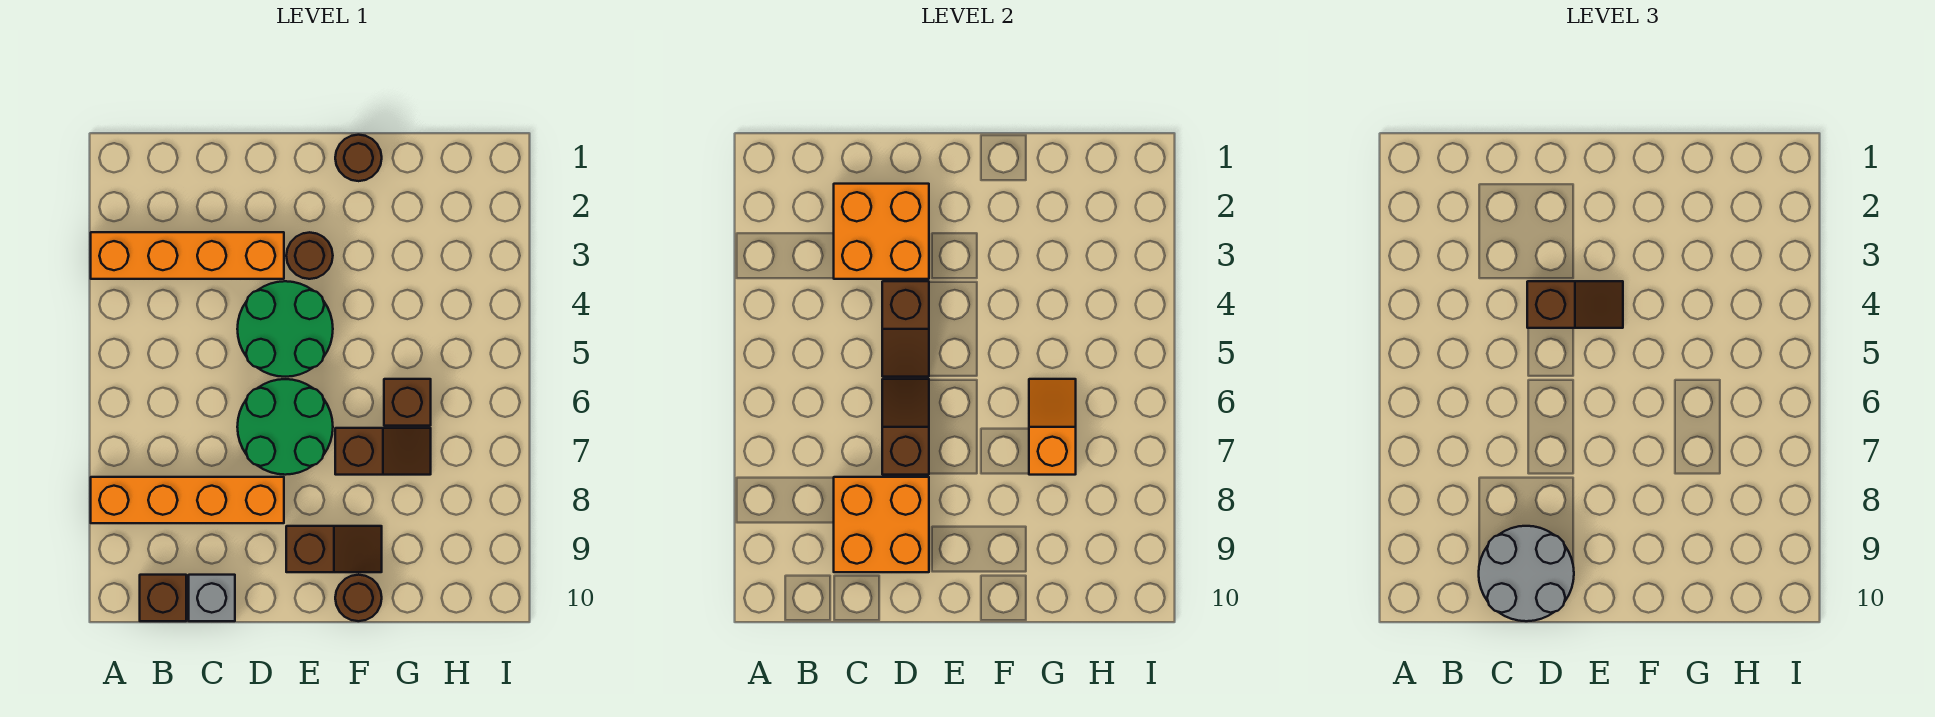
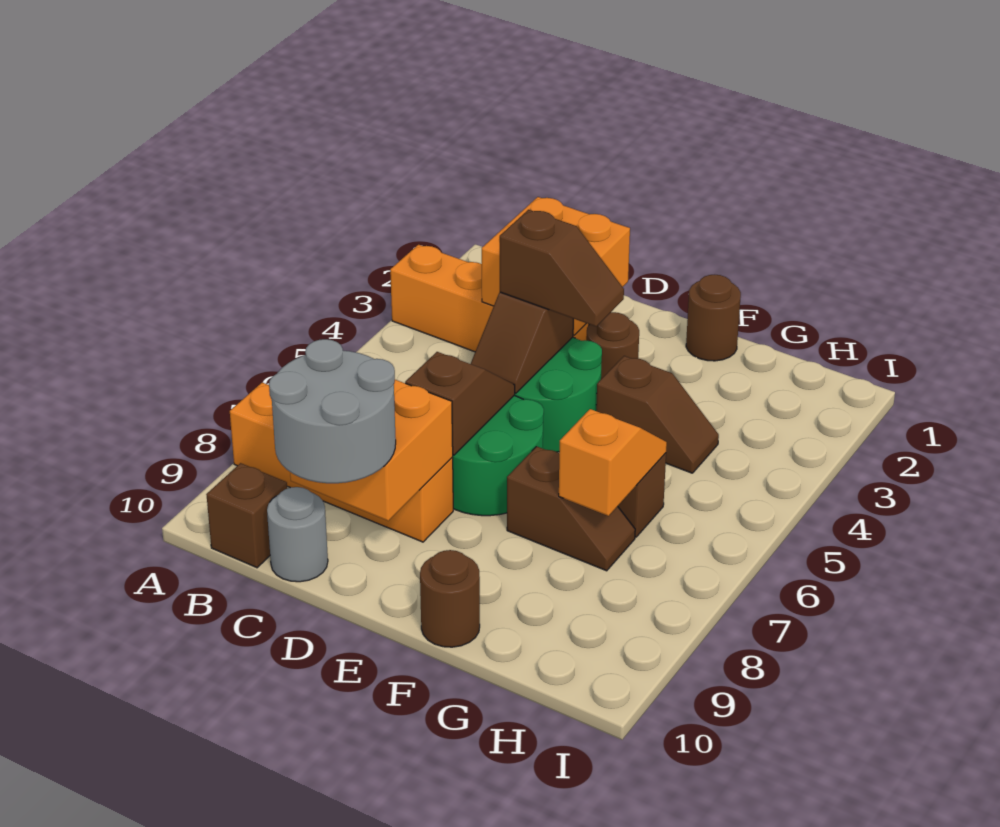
grey brick C10 level 1 -> grey round brick C10 level 1
brown slope E9:F9 level 1 top E -> brown slope F4:G4 level 1 top F

